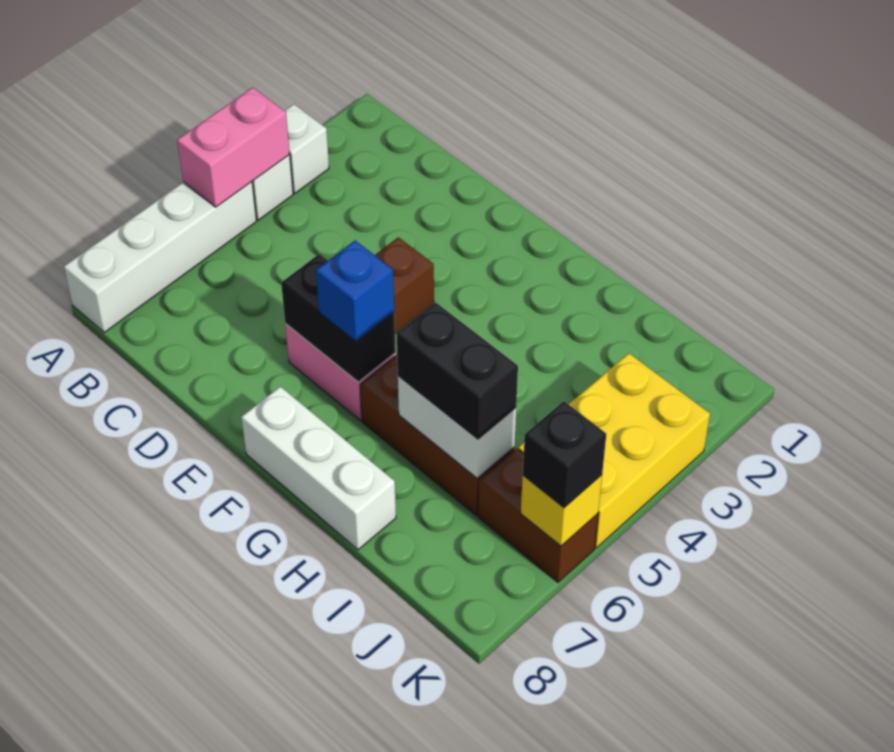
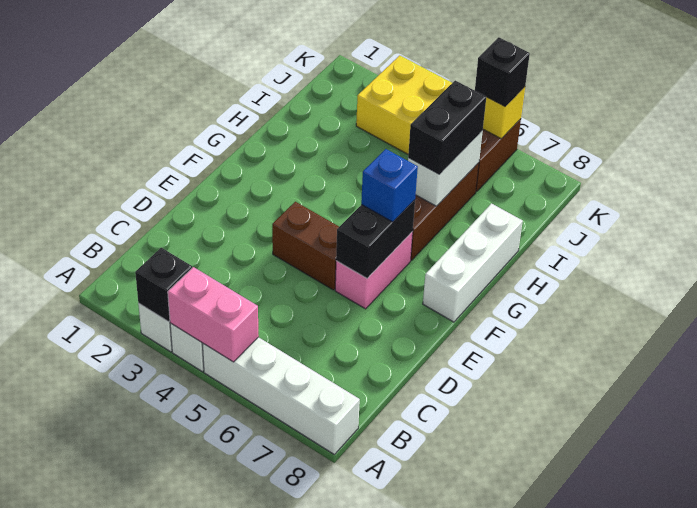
none -> black brick A3 level 2

